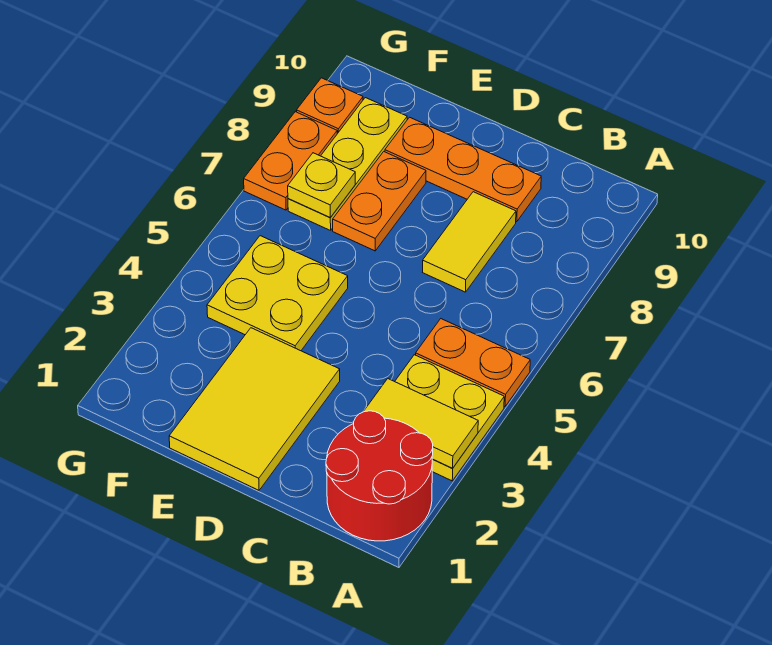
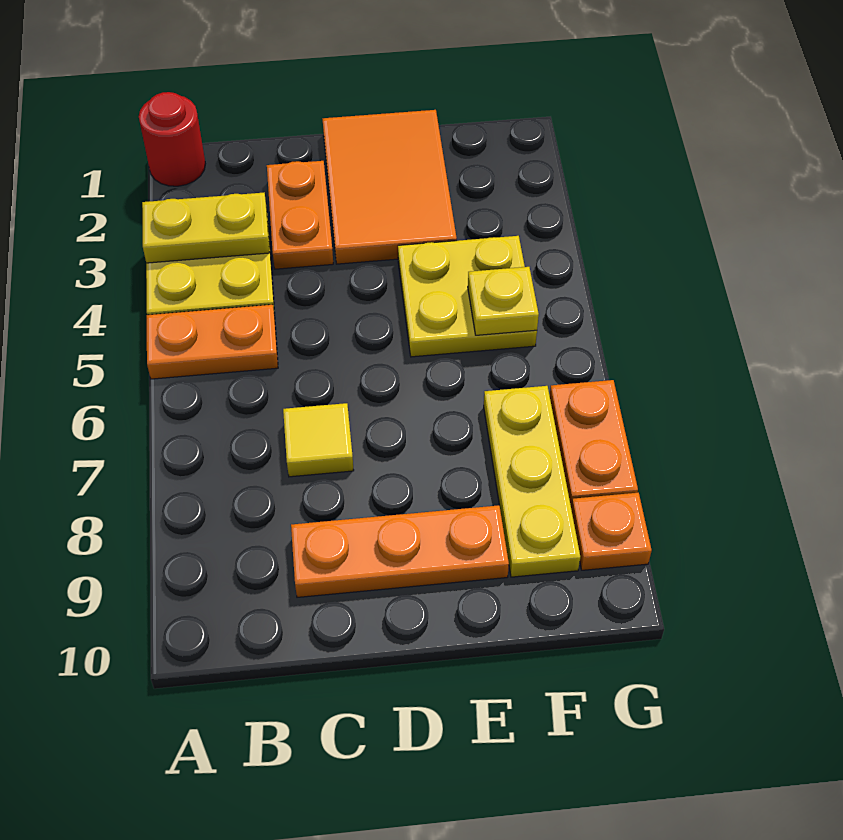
red round brick A1:B2 level 1 -> red round brick A1 level 1
yellow tile A3:B3 level 2 -> yellow plate A3:B3 level 2
yellow tile C7:C8 level 1 -> yellow tile C7 level 1
yellow tile D1:E3 level 1 -> orange tile D1:E3 level 1
orange plate E7:E8 level 1 -> orange plate C2:C3 level 1
yellow plate F7 level 2 -> yellow plate F5 level 2

